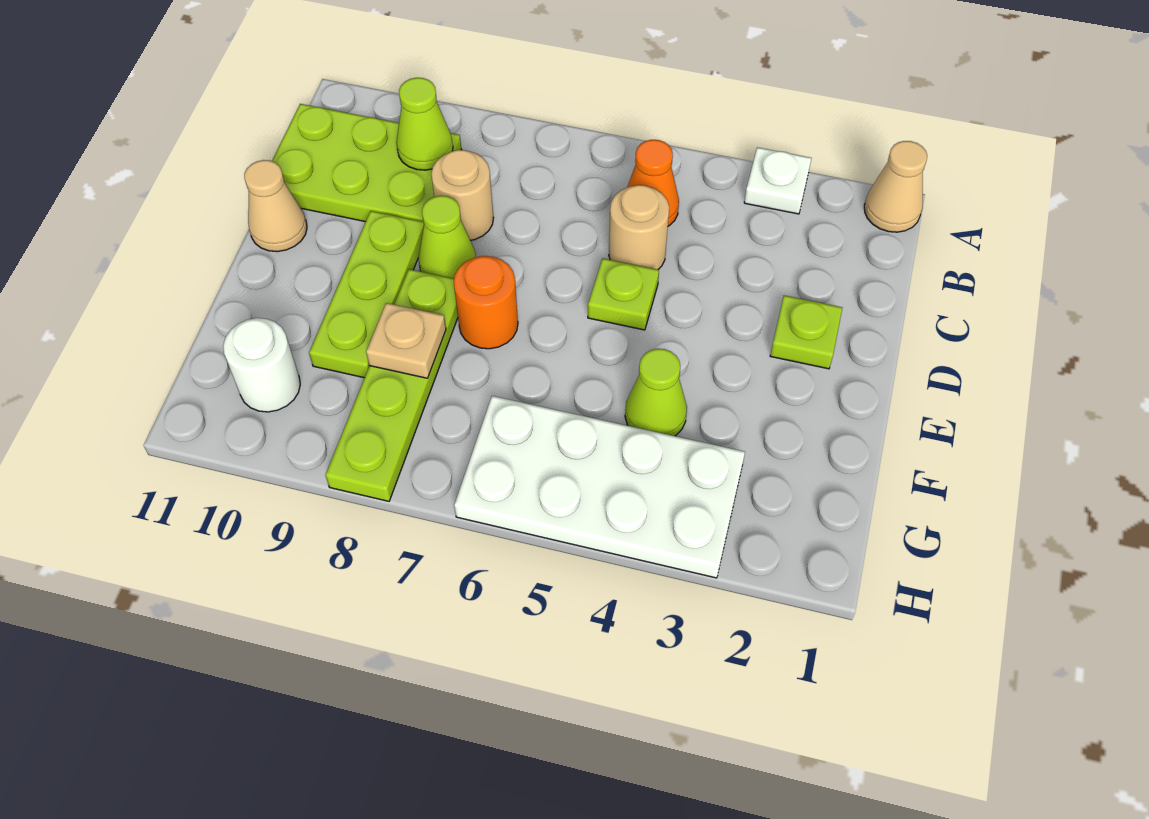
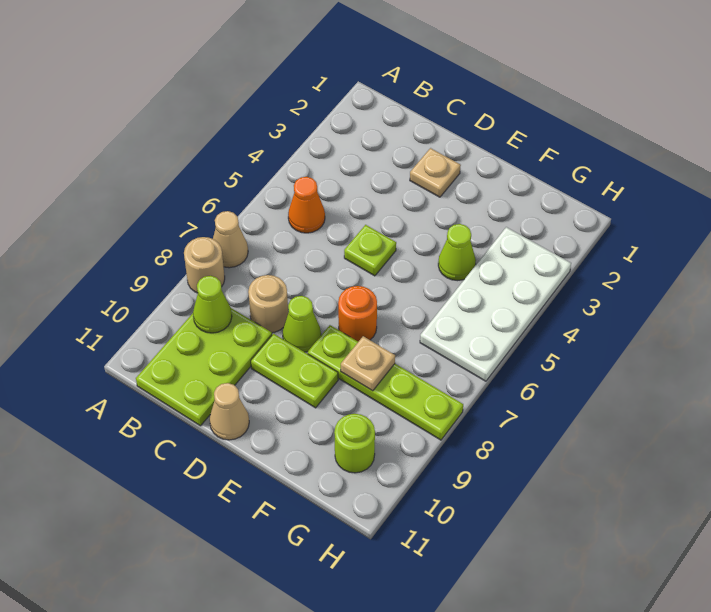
tan cone A1 level 1 -> tan cone A7 level 1
white plate A3 level 1 -> none
tan round brick C5 level 1 -> tan round brick A8 level 1
lime plate D2 level 1 -> tan plate D2 level 1
lime plate D9:F9 level 1 -> lime plate D9:E9 level 1
white round brick G10 level 1 -> lime round brick G10 level 1

